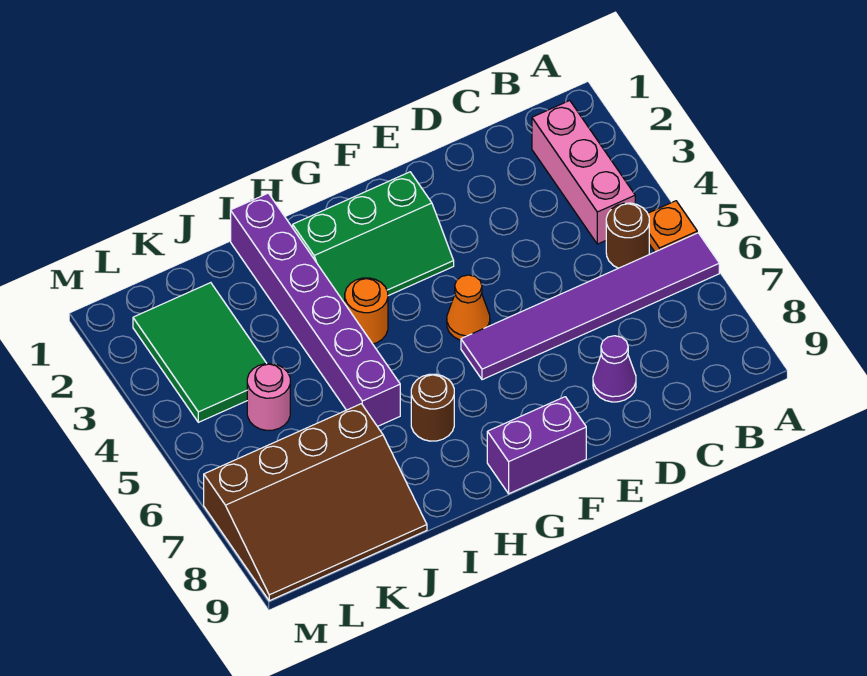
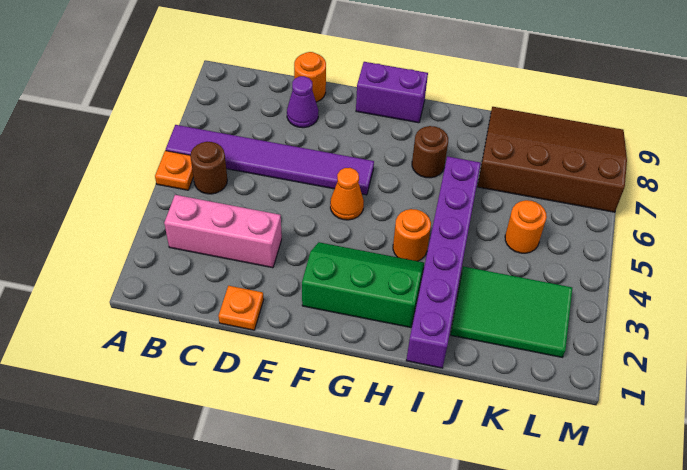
pink brick B2:B4 level 1 -> pink brick B3:D3 level 1
none -> orange plate D1 level 1
none -> orange round brick D9 level 1
green tile K2:L4 level 1 -> green tile J2:L3 level 1
pink round brick K5 level 1 -> orange round brick K5 level 1

